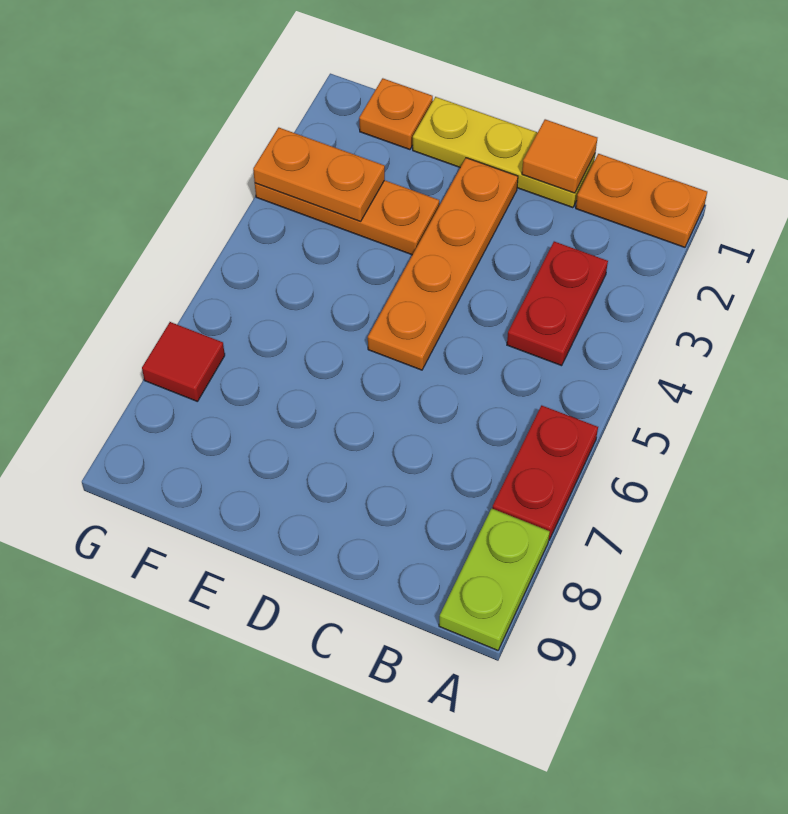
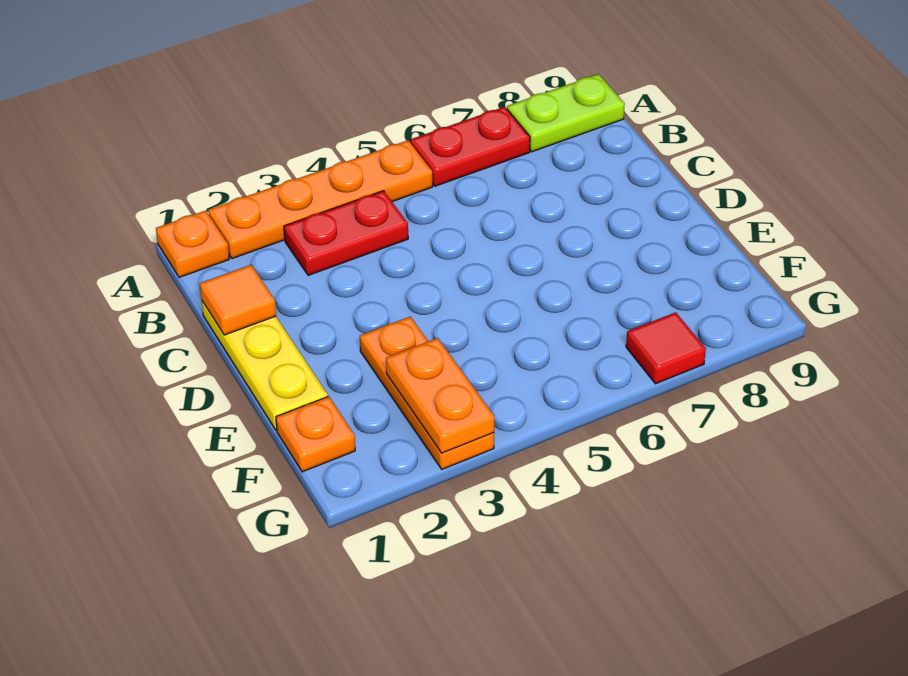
orange plate A1:B1 level 1 -> orange plate A1 level 1
orange plate D2:D5 level 1 -> orange plate A2:A5 level 1

